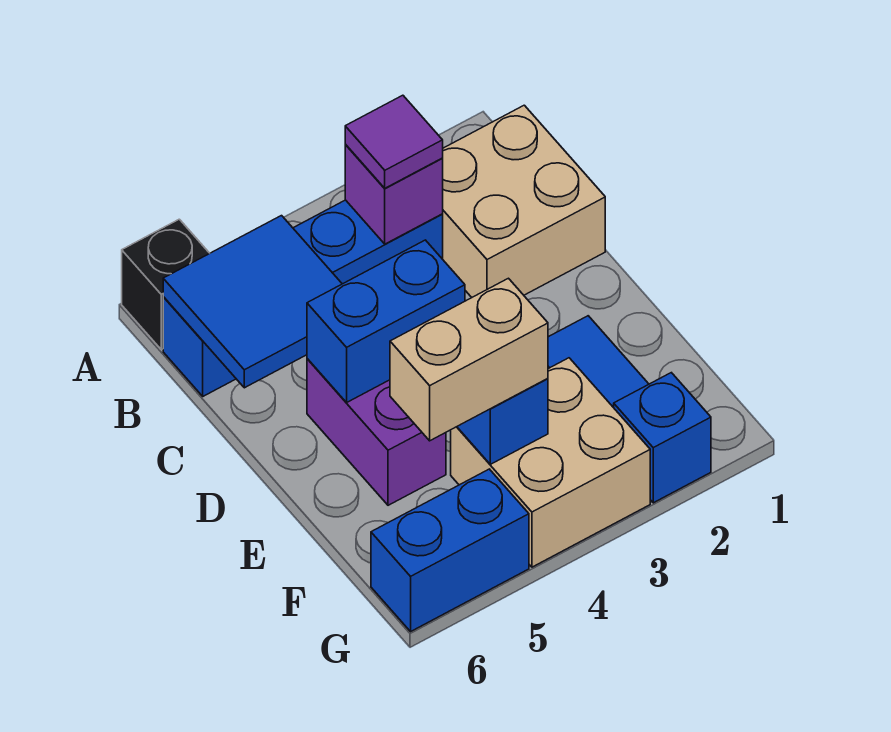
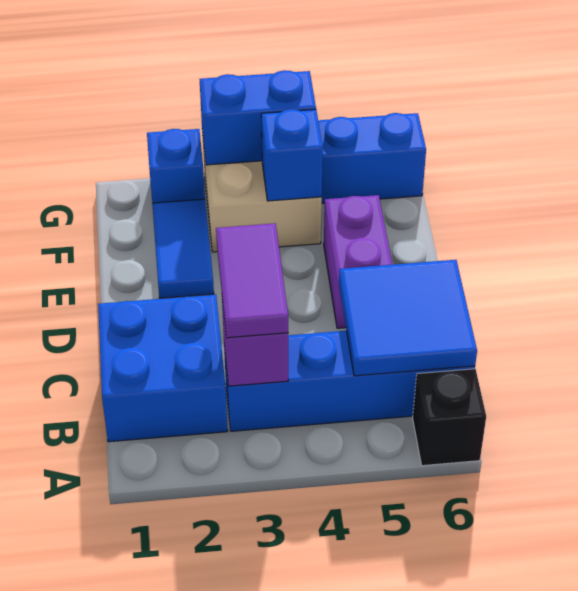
tan brick B1:C2 level 1 -> blue brick B1:C2 level 1
purple tile B3 level 3 -> purple tile B3:C3 level 3
blue brick D4:D5 level 2 -> blue brick G3:G4 level 2
tan brick F4:F5 level 3 -> none

